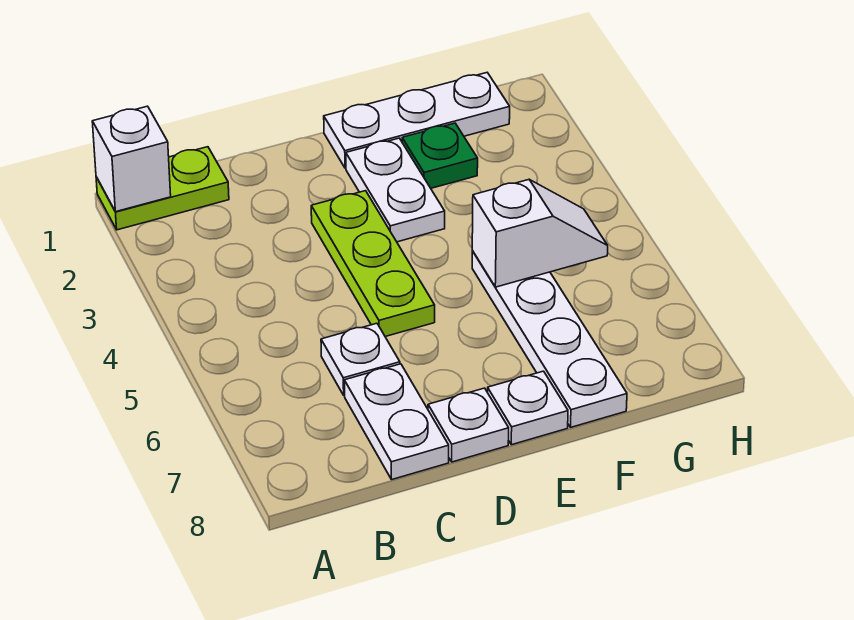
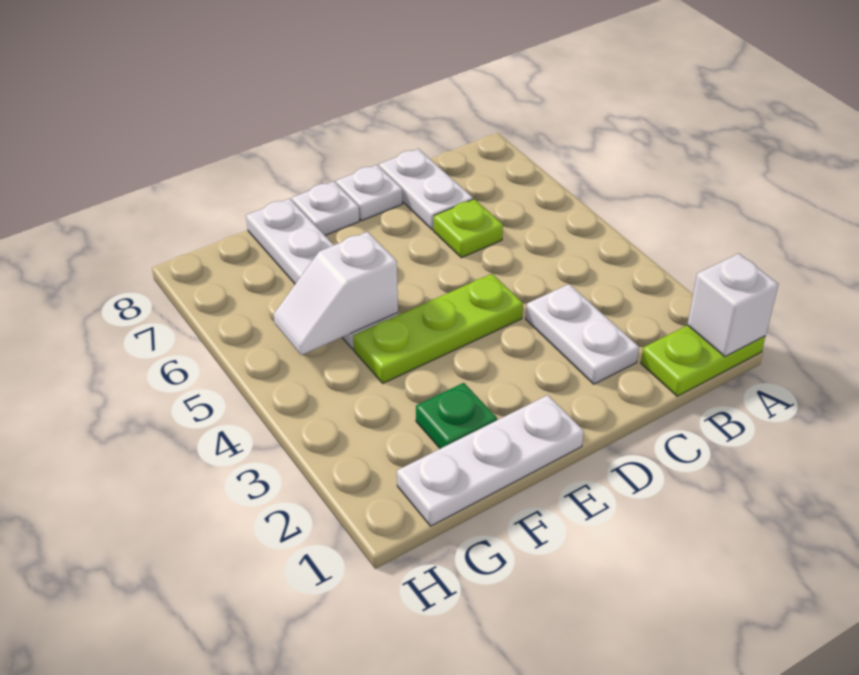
white plate C6 level 1 -> lime plate C6 level 1
lime plate D3:D5 level 1 -> lime plate D4:F4 level 1
white plate E2:E3 level 1 -> white plate C2:C3 level 1

